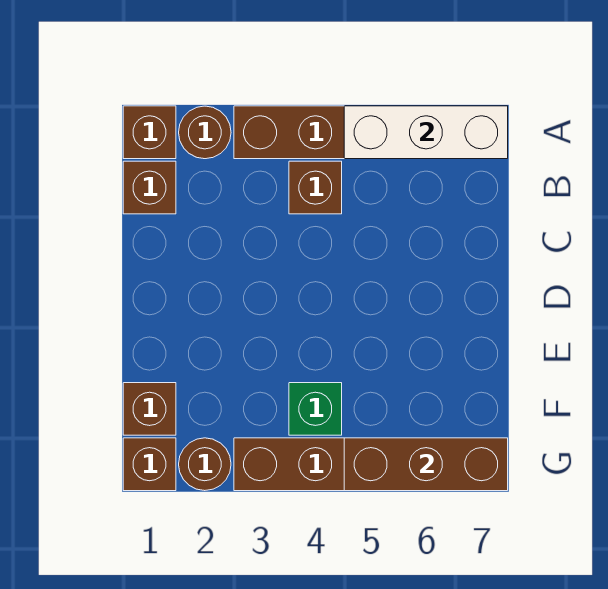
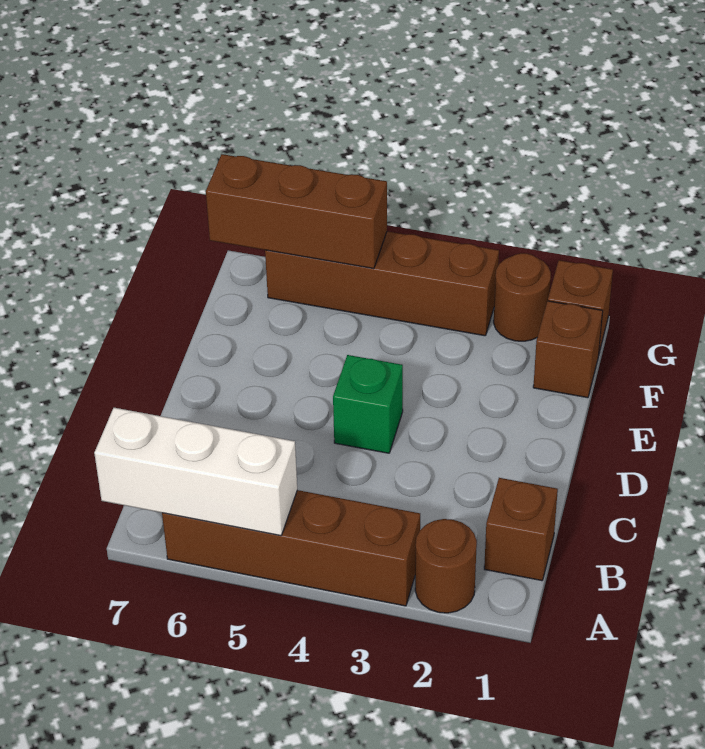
brown brick A1 level 1 -> none
brown brick B4 level 1 -> none
green brick F4 level 1 -> green brick D4 level 1

